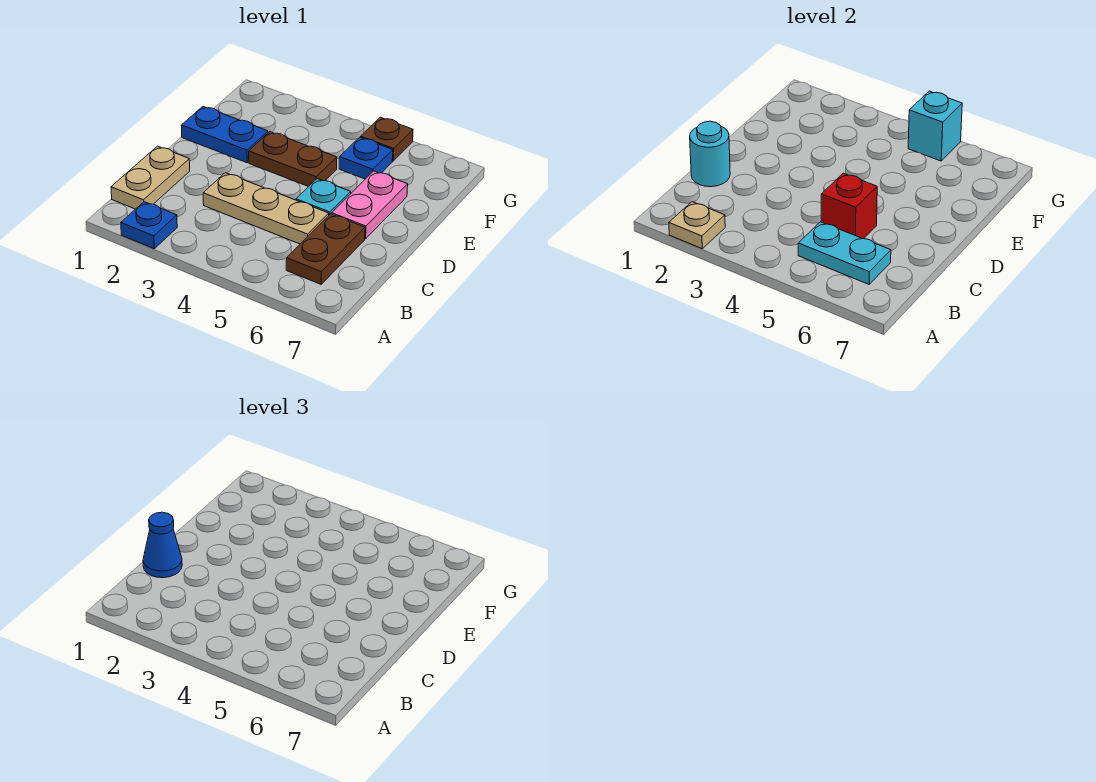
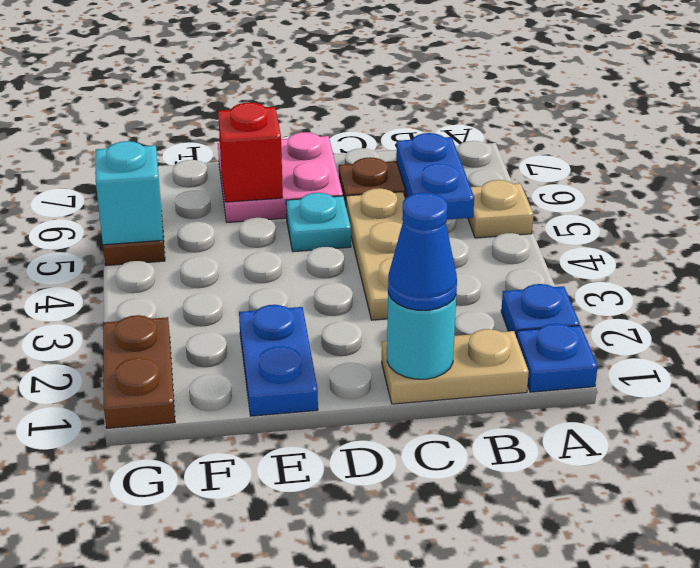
tan plate A2 level 2 -> tan plate A5 level 1
cyan plate B5:B6 level 2 -> blue plate B5:B6 level 2
red brick C5 level 2 -> red brick E6 level 2
pink plate D6:E6 level 1 -> pink plate D6:E7 level 1
brown plate E3:E4 level 1 -> brown plate G1:G2 level 1
blue plate F5 level 1 -> blue plate A1 level 1

